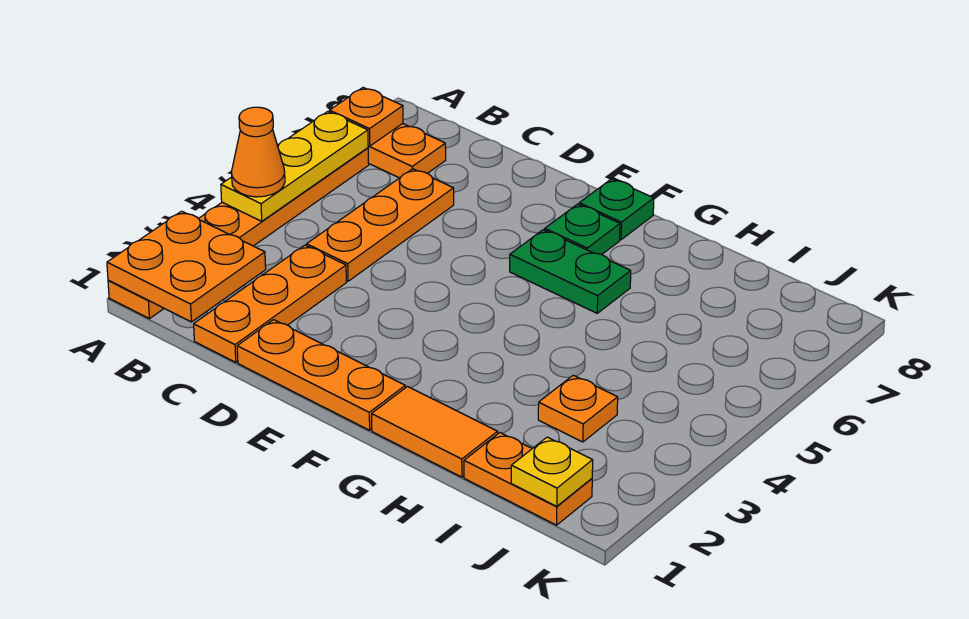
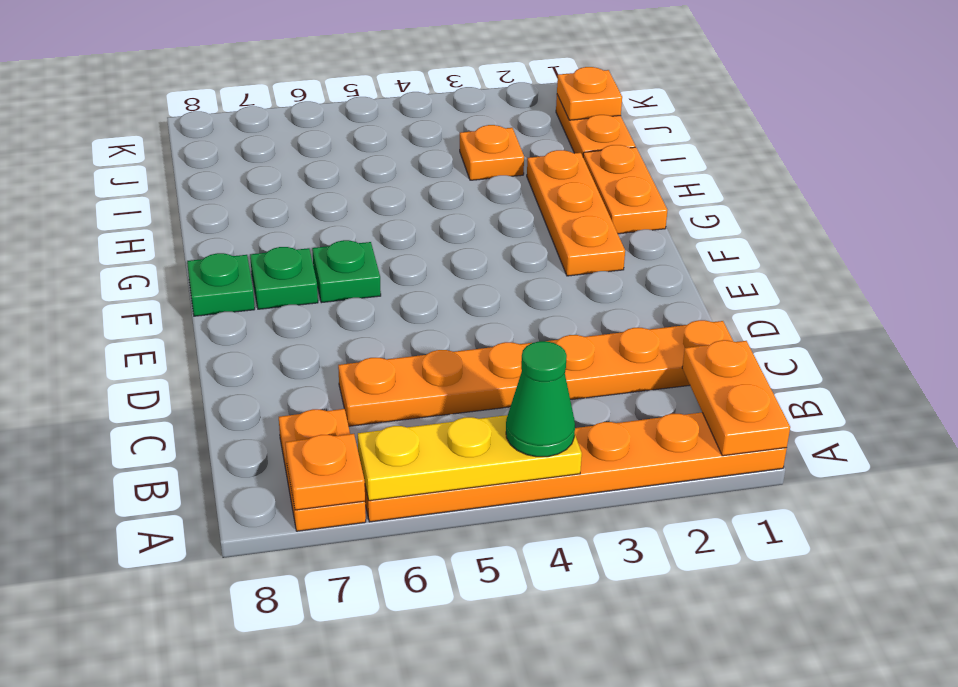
orange plate A1:B2 level 2 -> orange plate A1:B1 level 2
orange cone A4 level 3 -> green cone A4 level 3
orange plate D1:F1 level 1 -> orange plate F2:H2 level 1
green plate F6:G6 level 1 -> green plate F6 level 1
orange tile G1:H1 level 1 -> orange plate G1:H1 level 1
yellow plate J1 level 2 -> orange plate J1 level 2

